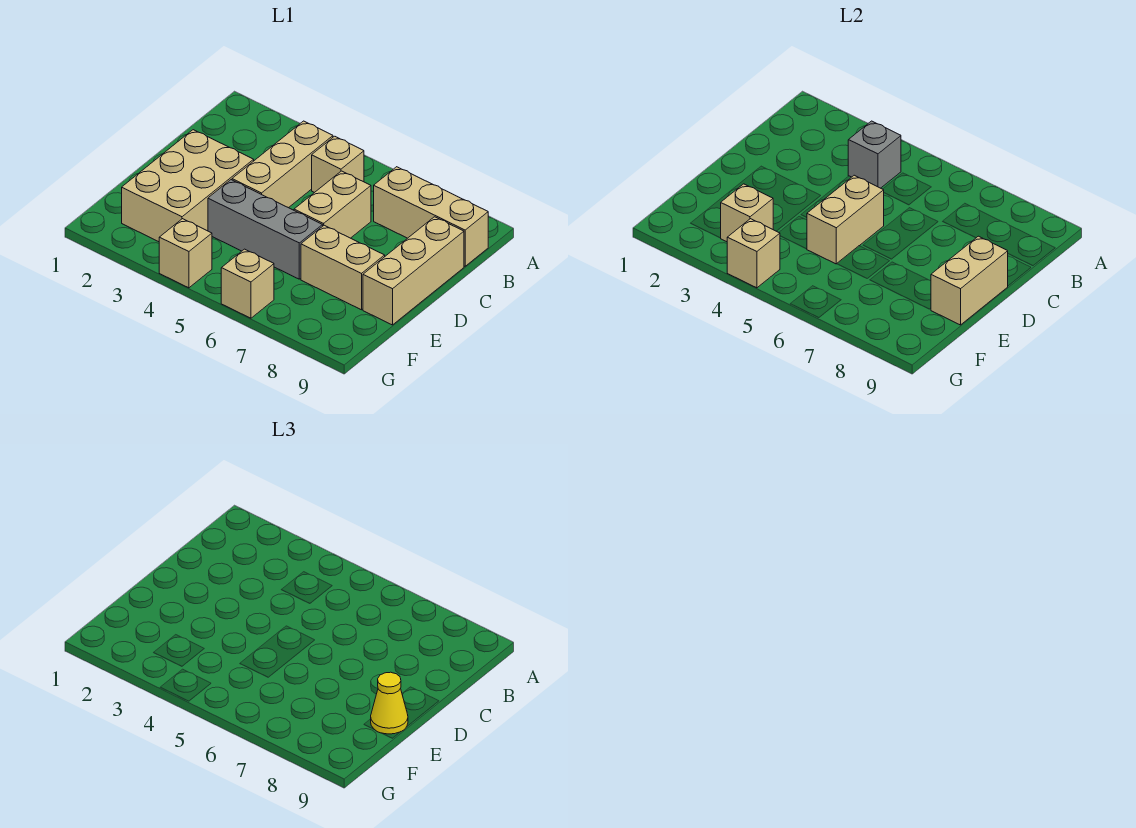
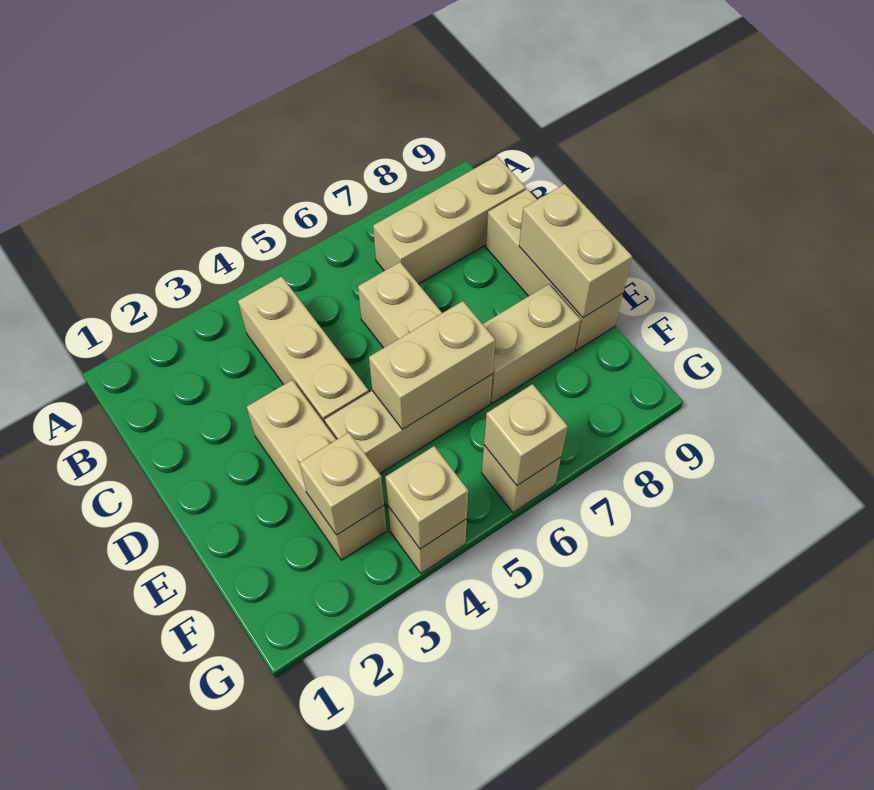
grey brick B4 level 2 -> none
tan brick B5 level 1 -> tan brick G6 level 2
tan brick D2:F3 level 1 -> tan brick D3:F3 level 1
tan brick D5:E5 level 2 -> tan brick E5:E6 level 2
grey brick E4:E6 level 1 -> tan brick E4:E6 level 1
yellow cone E9 level 3 -> none

